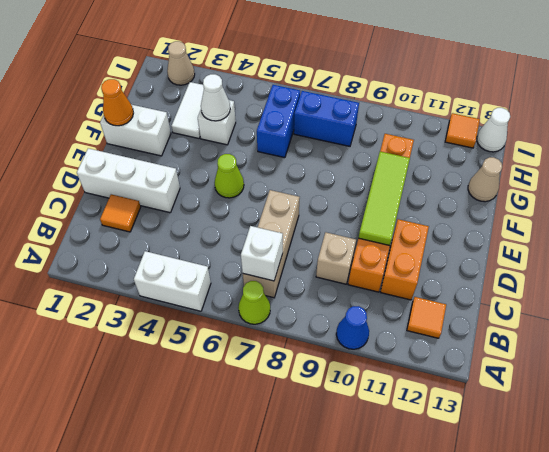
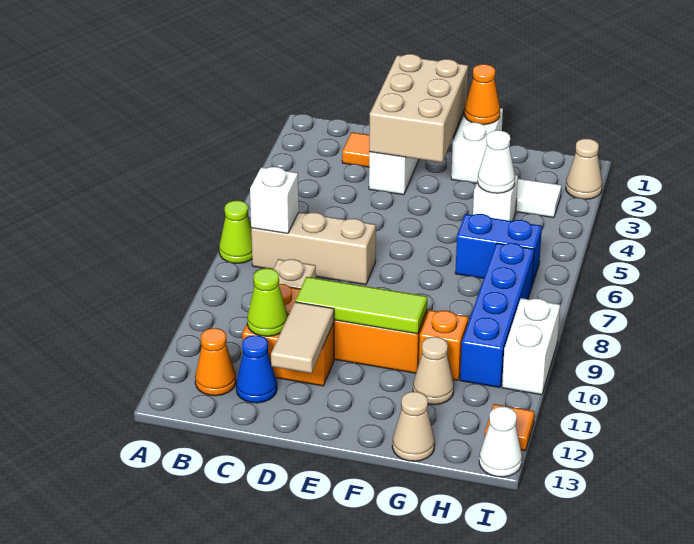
white brick A4:A5 level 1 -> white brick I9:I10 level 1
blue cone A10 level 1 -> blue cone C12 level 1
orange tile B12 level 1 -> orange cone B12 level 1
none -> tan brick D1:E3 level 2
none -> tan tile D11:D12 level 2
lime cone E5 level 1 -> lime cone C11 level 2
none -> tan cone G11 level 1
blue brick H7:H8 level 1 -> blue brick H7:H10 level 1

